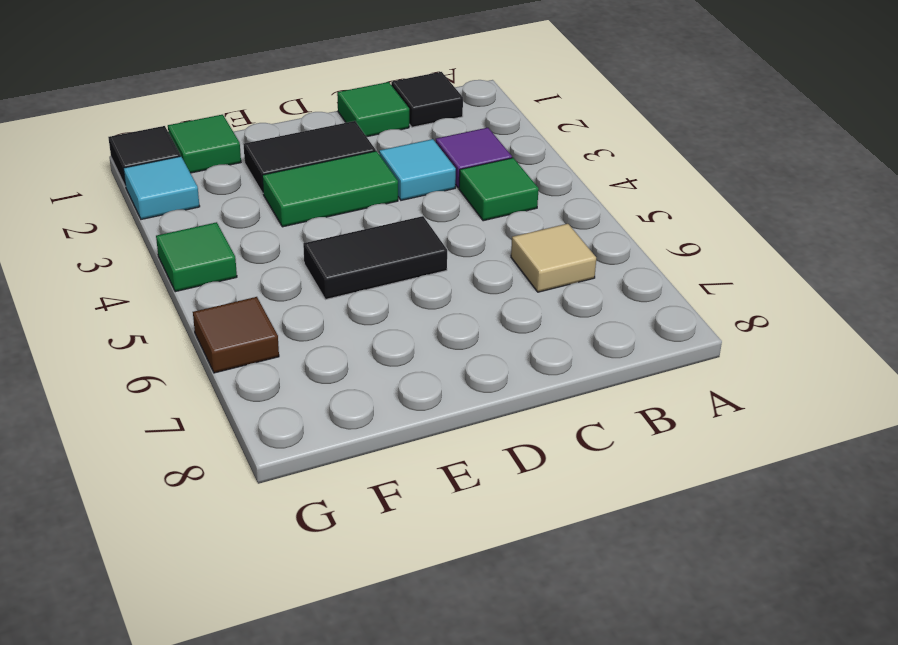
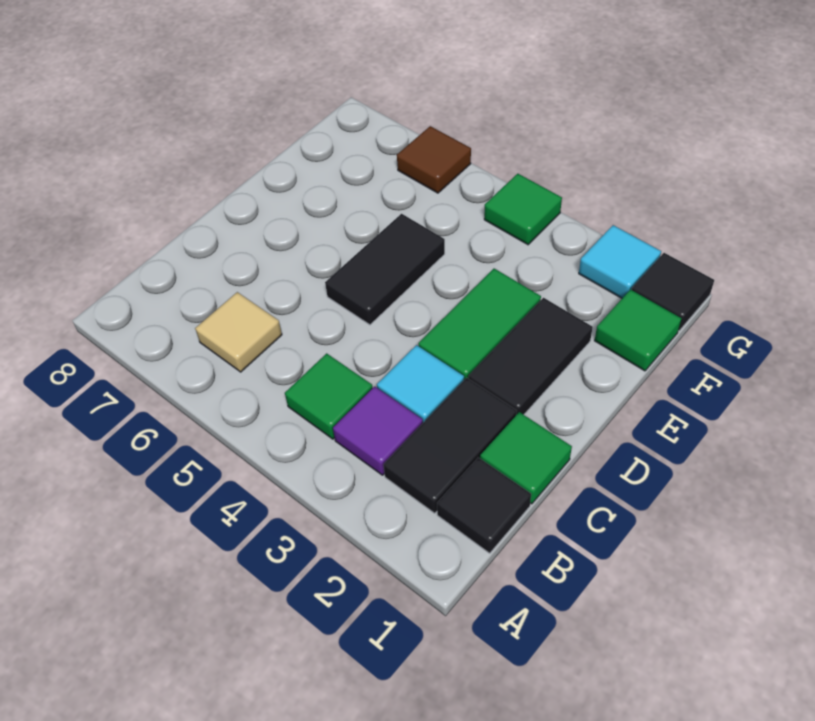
none -> black tile B2:C2 level 1

